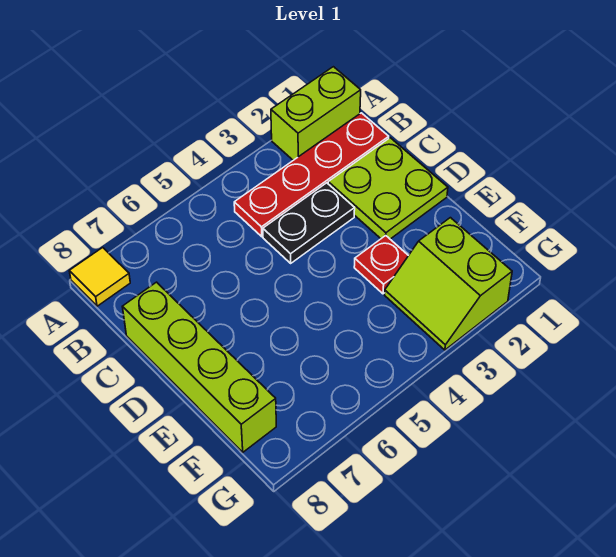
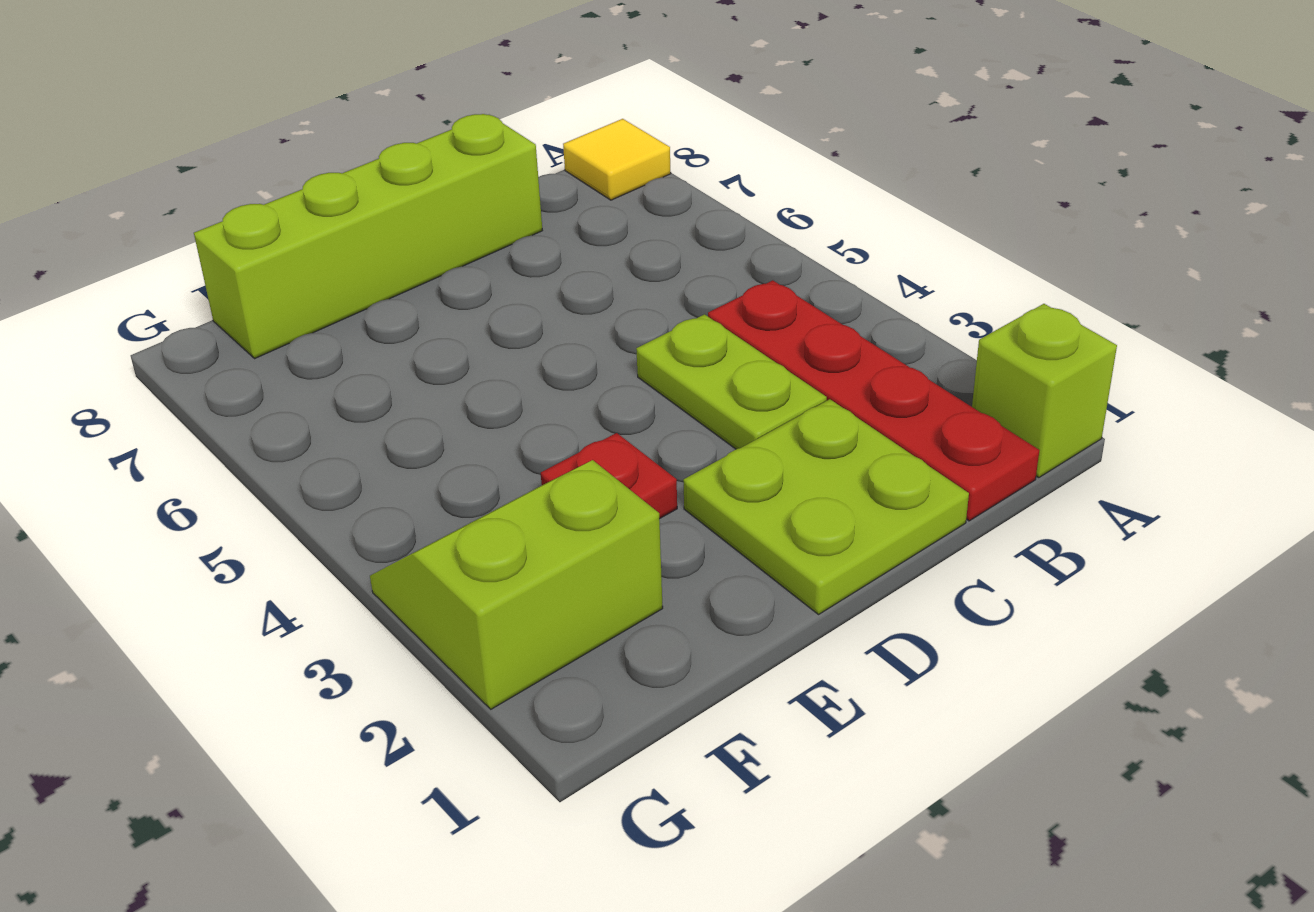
lime brick A1:A2 level 1 -> lime brick A1 level 1
black plate C3:C4 level 1 -> lime plate C3:C4 level 1

